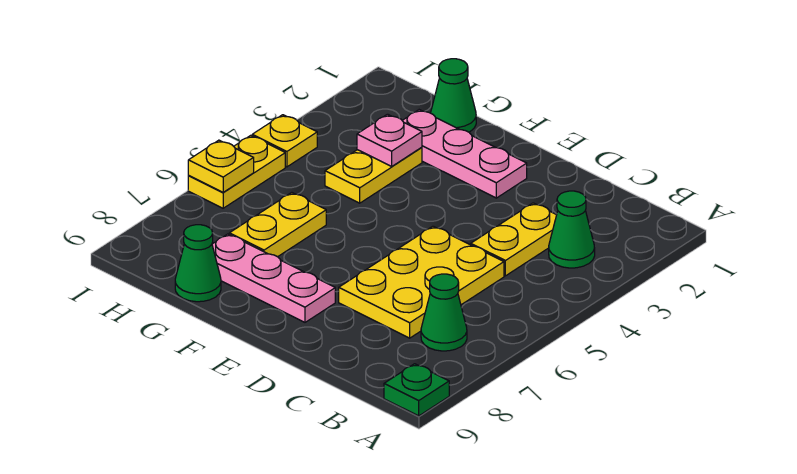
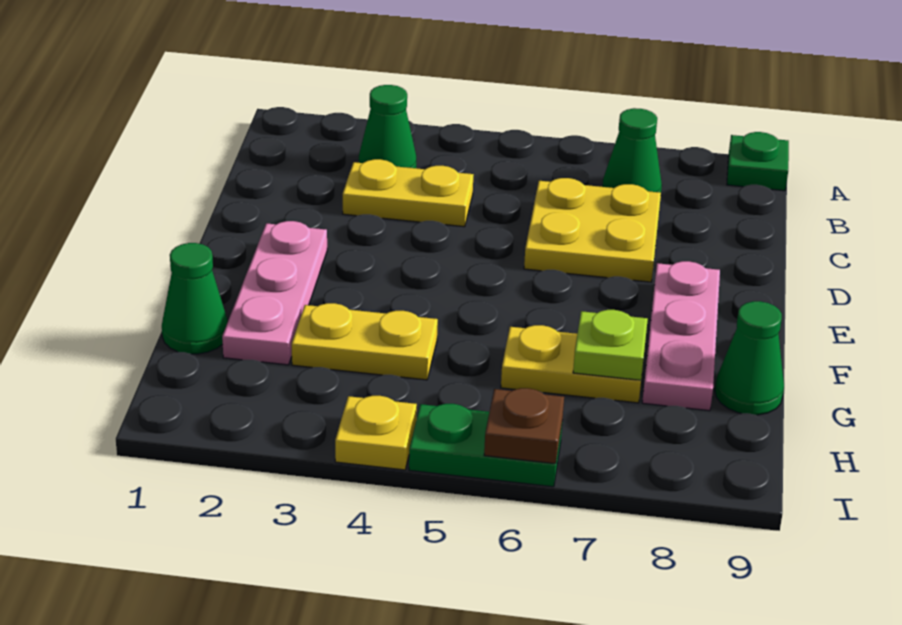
yellow plate C5:D7 level 1 -> yellow plate C6:D7 level 1
pink plate G3 level 2 -> none
none -> lime plate G7 level 2
yellow plate I5:I6 level 1 -> green plate I5:I6 level 1
yellow plate I6 level 2 -> brown plate I6 level 2

